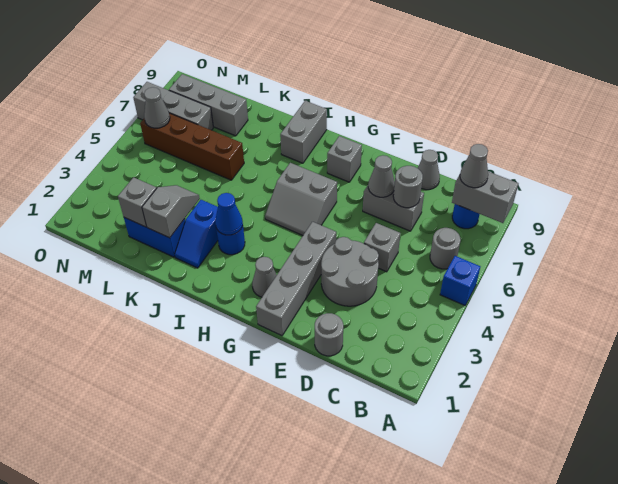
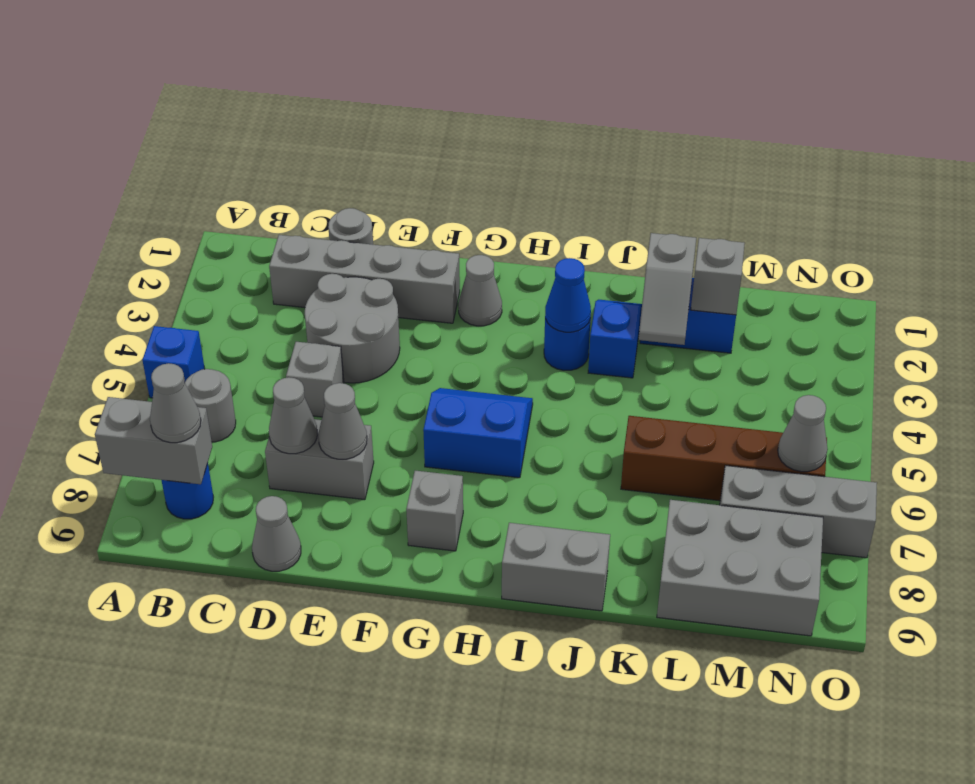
grey round brick D7 level 2 -> grey cone D7 level 2
grey brick F1:F4 level 1 -> grey brick C2:F2 level 1
grey slope G5:H6 level 1 top 6 -> blue slope G5:H6 level 1 top 6
grey brick I8:I9 level 1 -> grey brick I9:J9 level 1
grey brick L8:N8 level 1 -> grey brick L8:N9 level 1

